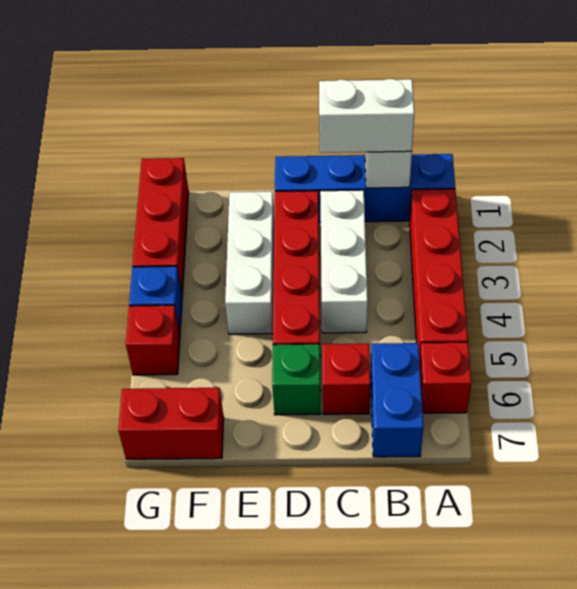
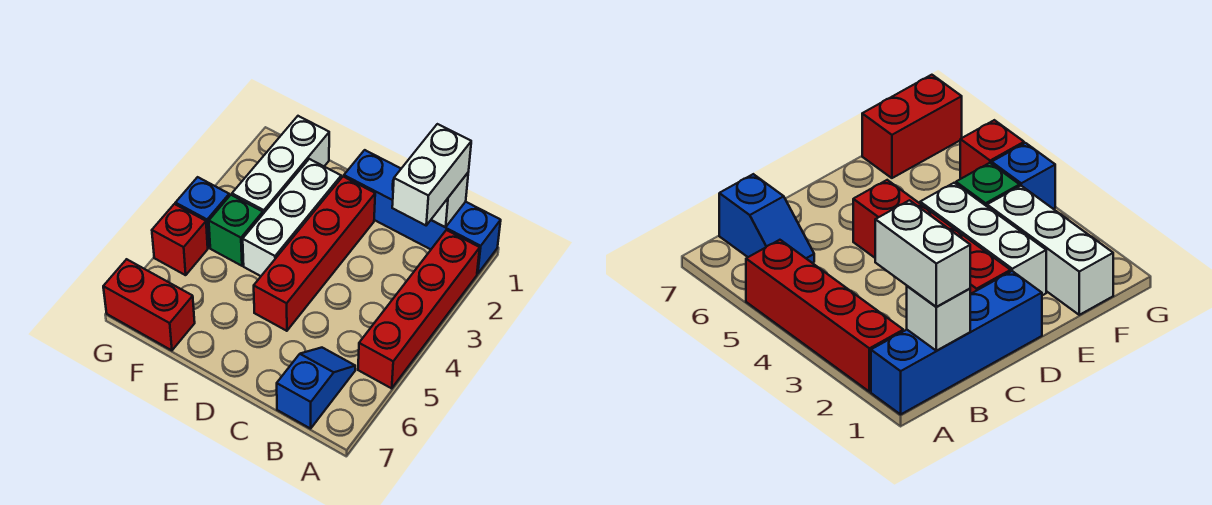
red brick A6 level 1 -> none
white brick B1:C1 level 3 -> white brick B1:B2 level 3
blue brick B6:B7 level 1 -> blue slope B6:B7 level 1 top 7
white brick C2:C4 level 1 -> white brick F1:F3 level 1
red brick C6 level 1 -> none
green brick D6 level 1 -> green brick F4 level 1
red brick G1:G3 level 1 -> none

